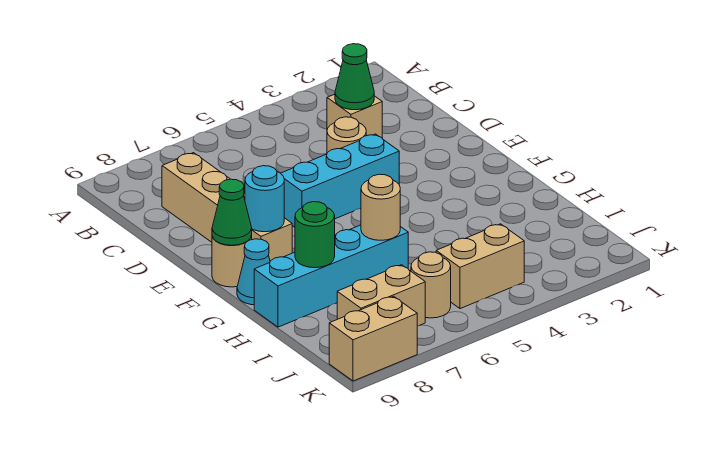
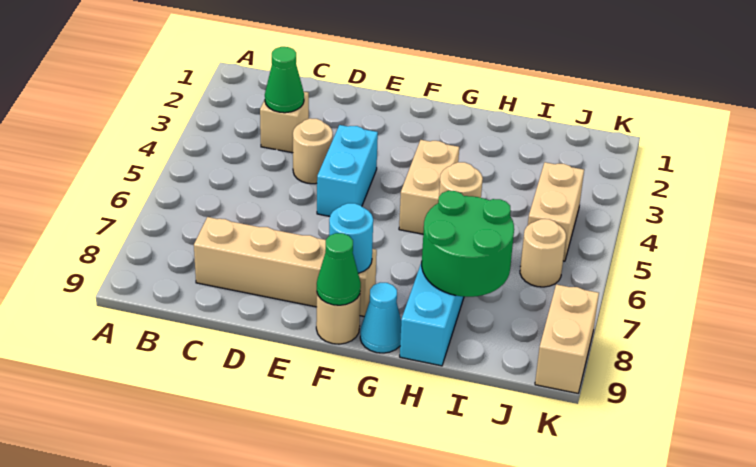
cyan brick E4:E6 level 1 -> cyan brick E4:E5 level 1
green round brick H8 level 2 -> green round brick H7:I8 level 2
tan brick J7:J8 level 1 -> tan brick G4:G5 level 1

